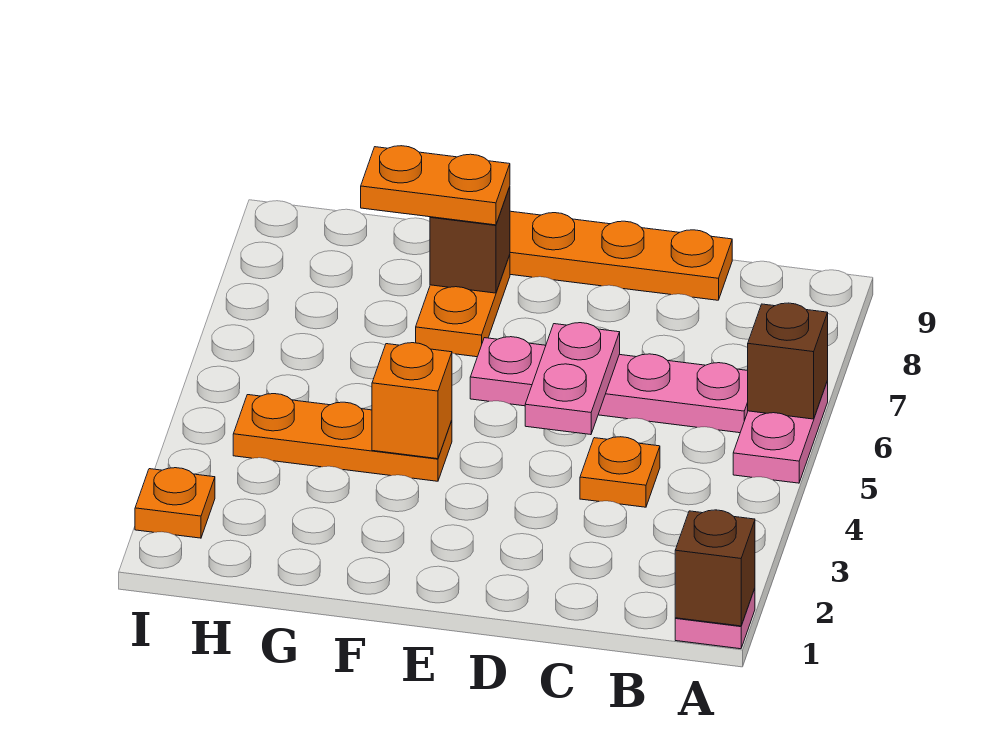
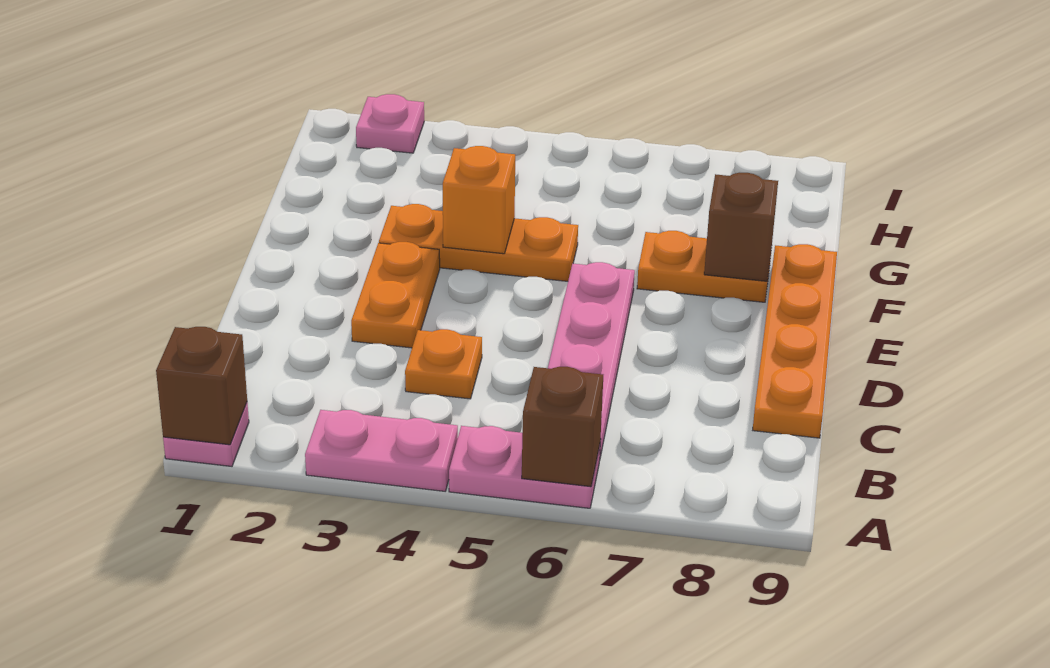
pink plate D5:D6 level 2 -> pink plate A3:A4 level 1
orange plate F4:H4 level 1 -> orange plate F3:F5 level 1
orange plate F8:G8 level 3 -> orange plate D3:E3 level 1
orange plate I2 level 1 -> pink plate I2 level 1

